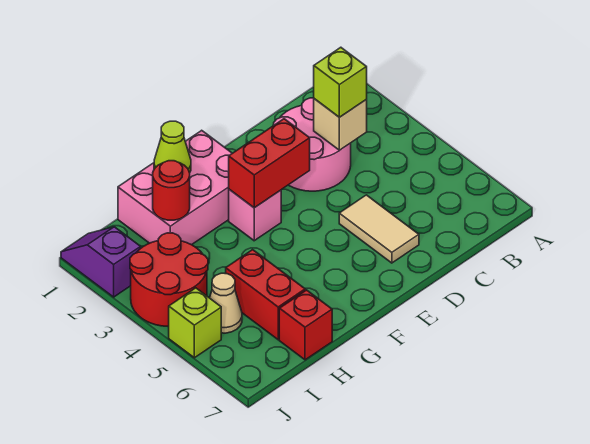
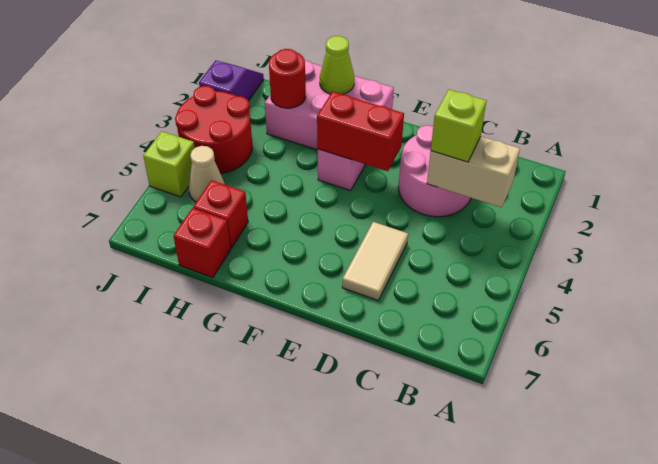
tan brick C3 level 2 -> tan brick B3:C3 level 2
red brick H5:H6 level 1 -> red brick H6 level 1

